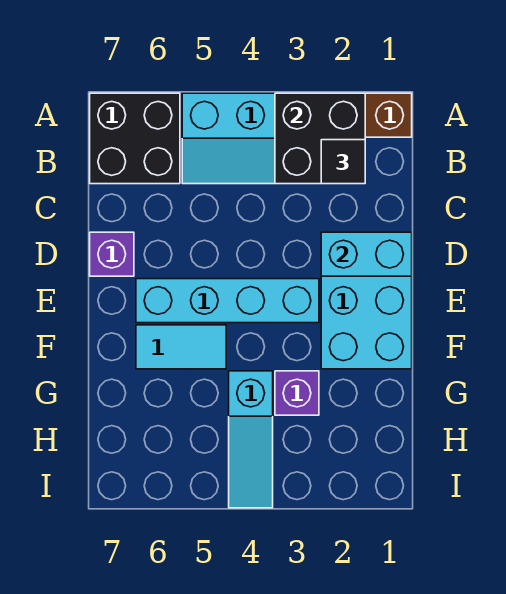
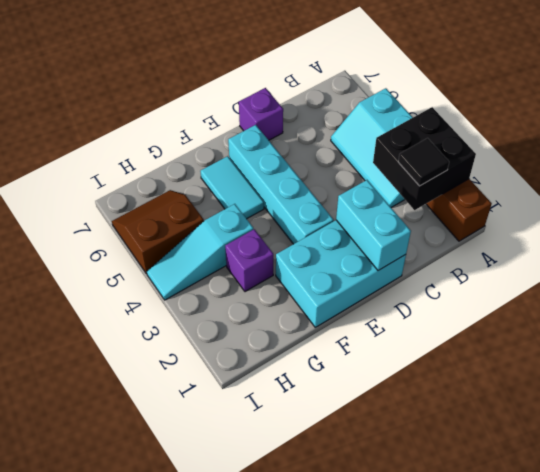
black brick A6:B7 level 1 -> none
none -> brown slope H5:I6 level 1 top 5

